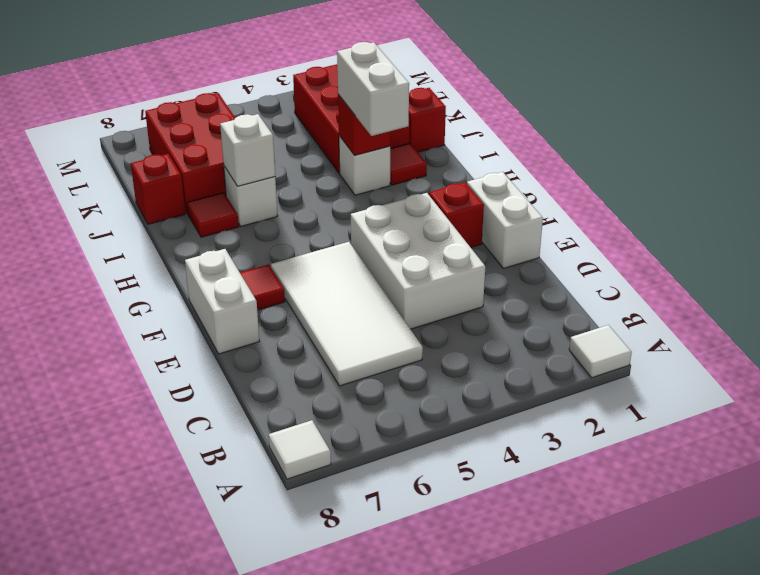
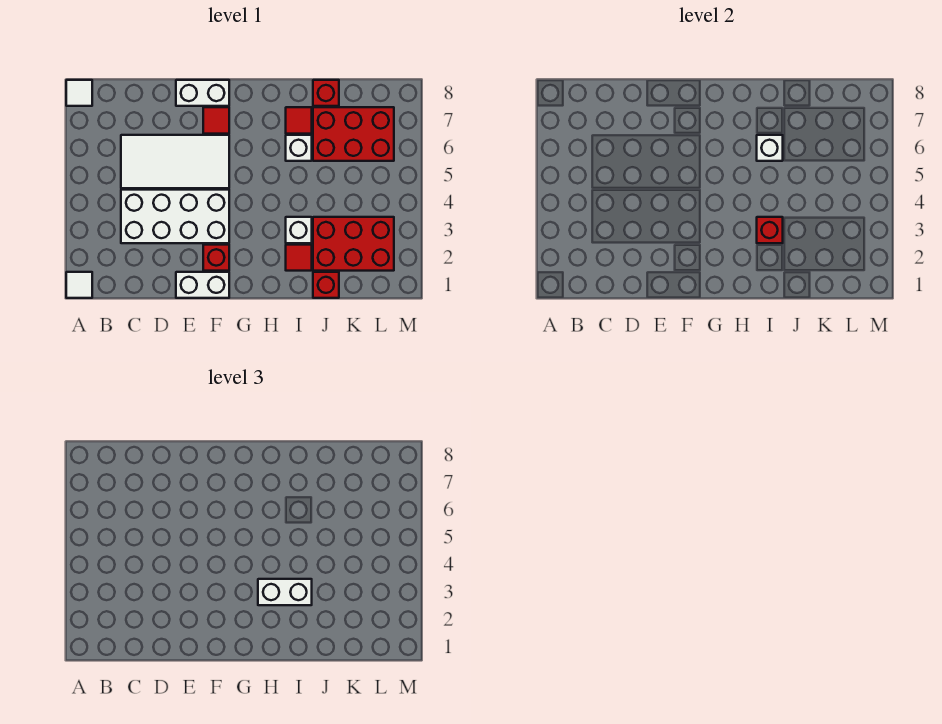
white brick D3:F4 level 1 -> white brick C3:F4 level 1

